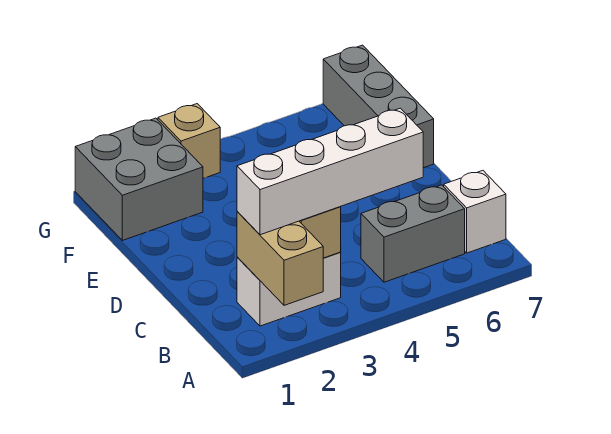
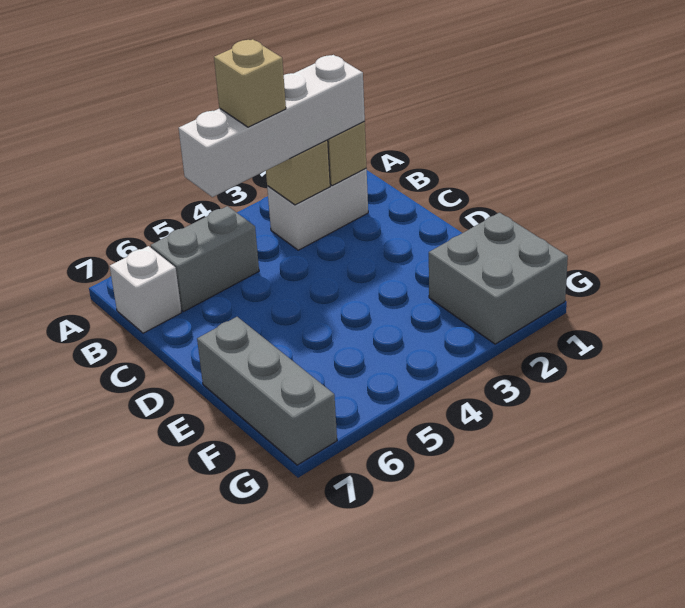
tan brick G3 level 1 -> tan brick B4 level 4

